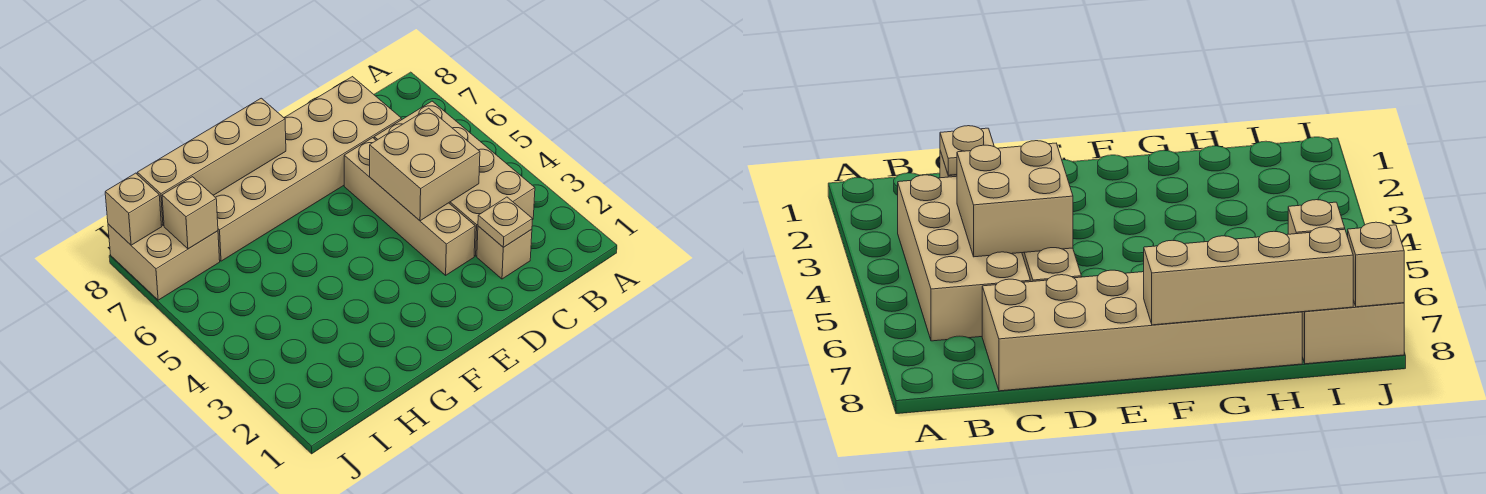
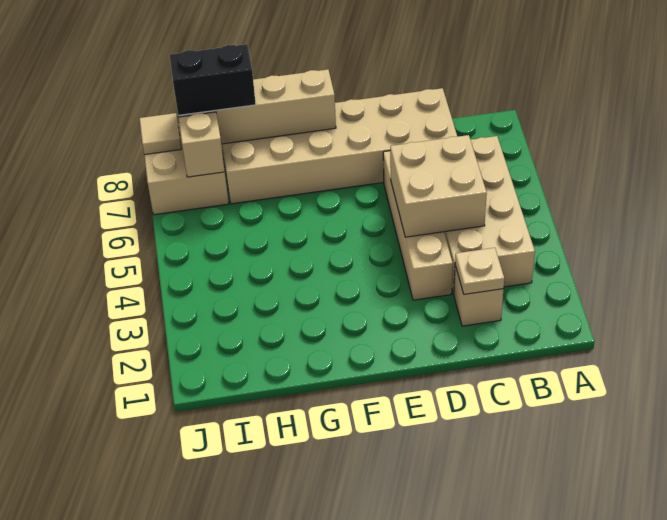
none -> black brick H8:I8 level 3
tan brick J8 level 2 -> tan tile J8 level 2

